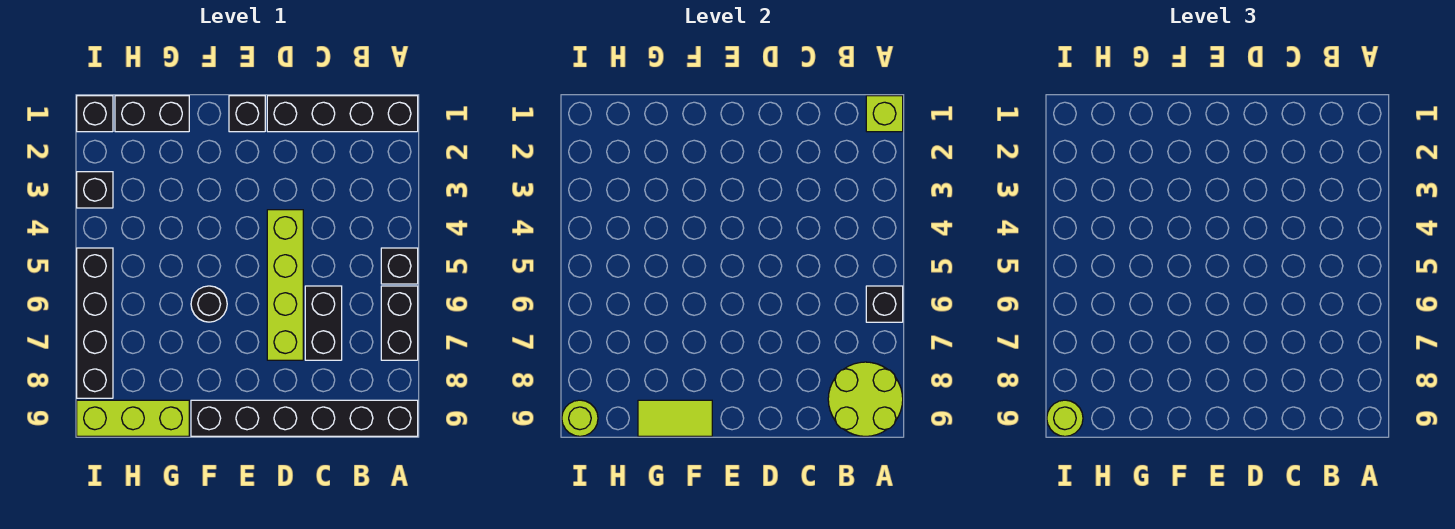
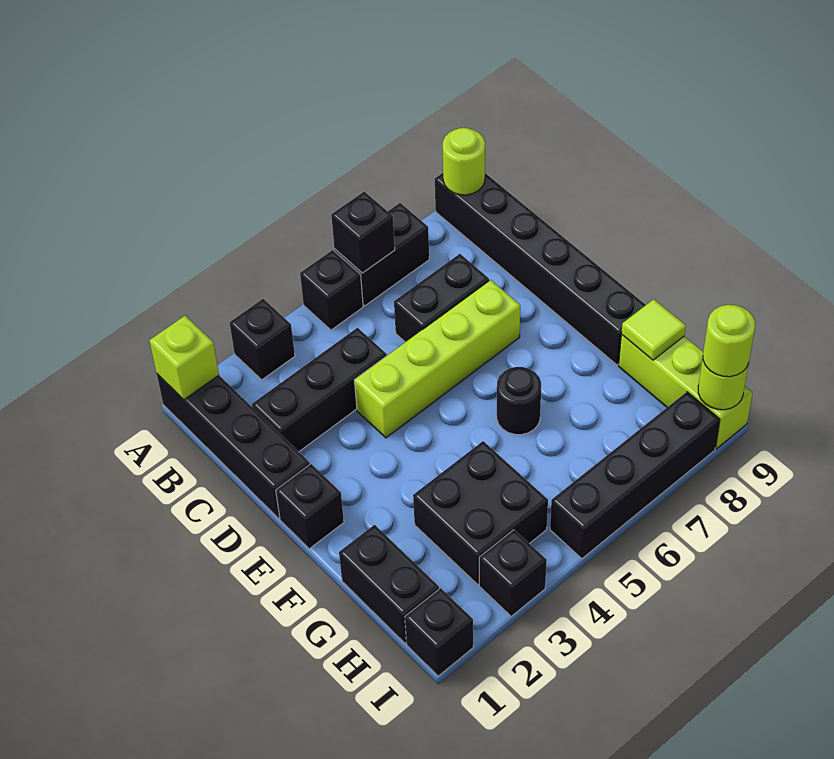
none -> black brick A3 level 1
lime round brick A8:B9 level 2 -> lime round brick A9 level 2
none -> black brick C2:C4 level 1
lime tile F9:G9 level 2 -> lime tile G9 level 2
none -> black brick G3:H4 level 1

